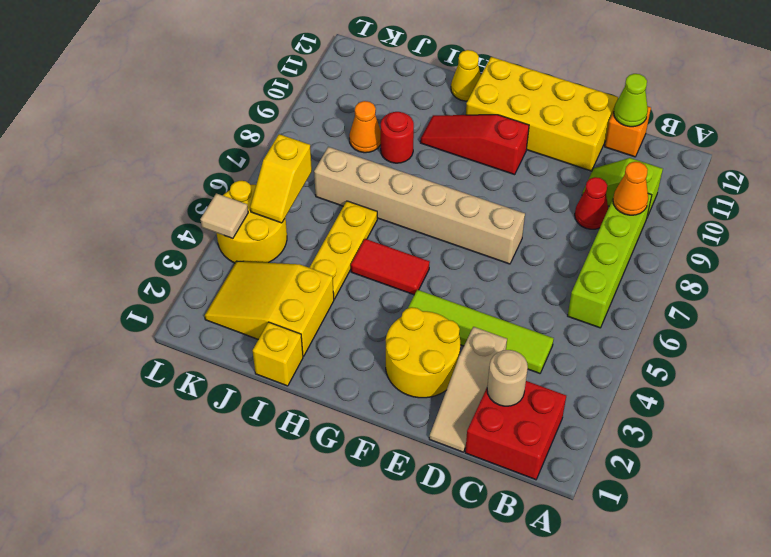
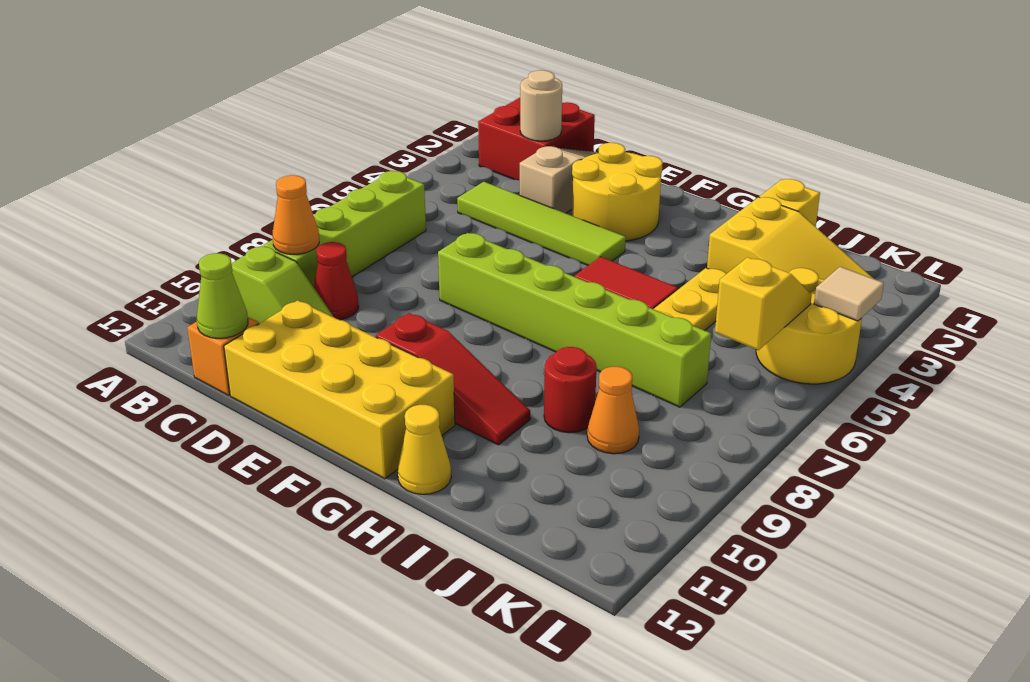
tan brick E7:J7 level 1 -> lime brick E7:J7 level 1

